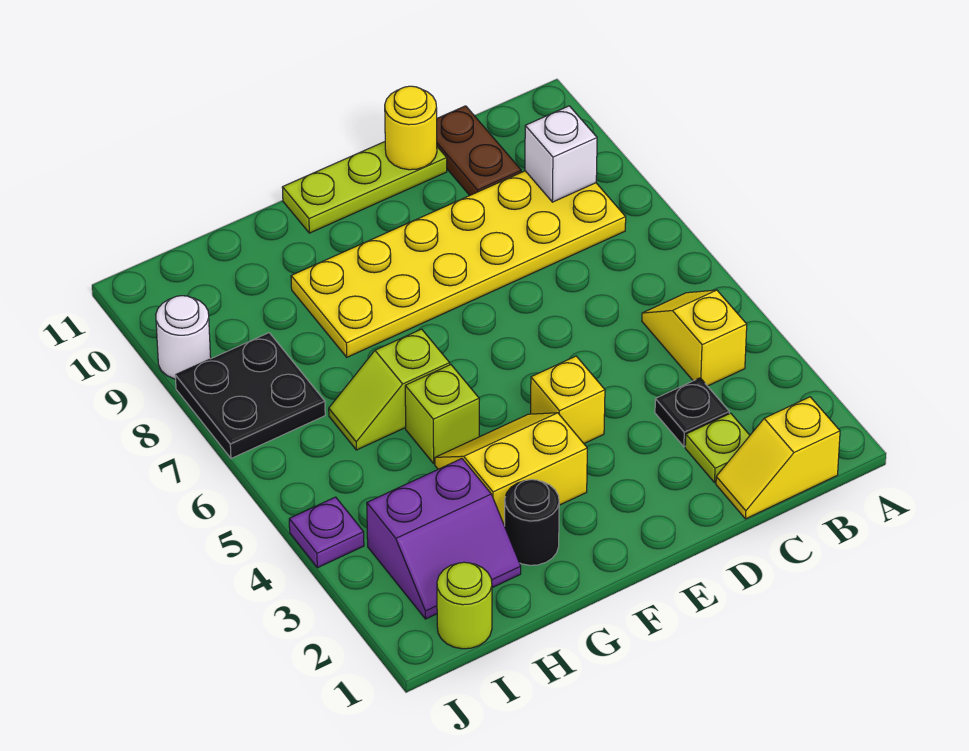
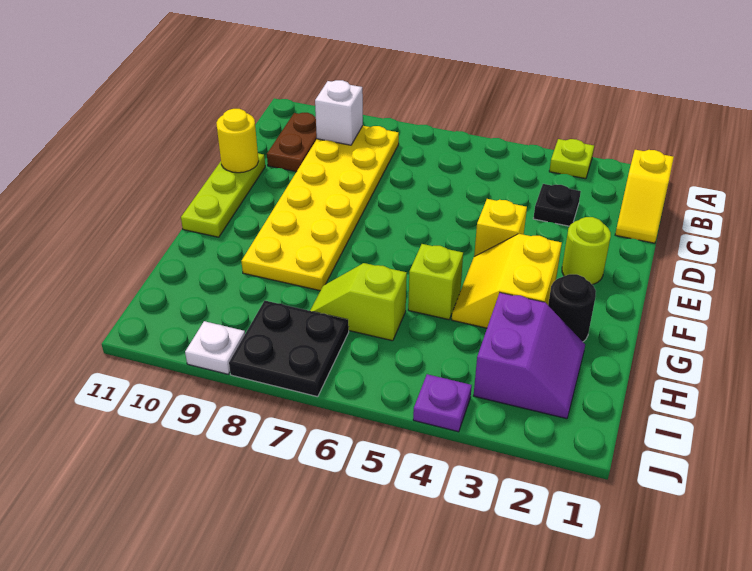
yellow slope B4:B5 level 1 top 4 -> none
lime plate C2 level 1 -> lime plate A3 level 1
brown plate C10:C11 level 1 -> brown plate B10:C10 level 1
lime slope G6:H6 level 1 top G -> lime slope H6:H7 level 1 top 6
lime round brick I1 level 1 -> lime round brick E2 level 1
white round brick J9 level 1 -> white plate J9 level 1

